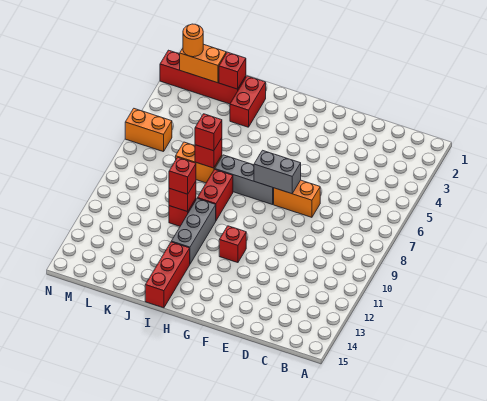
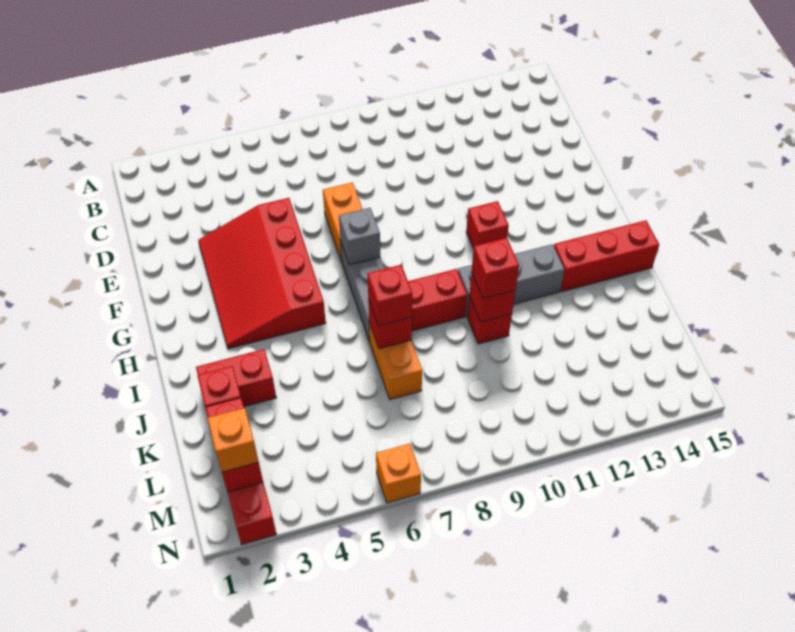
none -> red slope E3:H5 level 1 top 5
grey brick F7:G7 level 2 -> grey brick G7 level 2
orange brick L2:M2 level 2 -> red brick L2:M2 level 2
orange round brick M2 level 3 -> orange brick M2 level 3
orange brick M6:N6 level 1 -> orange brick N6 level 1

